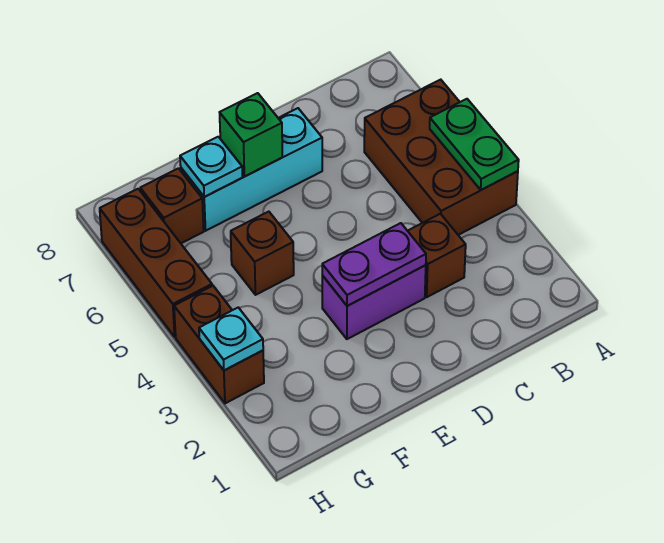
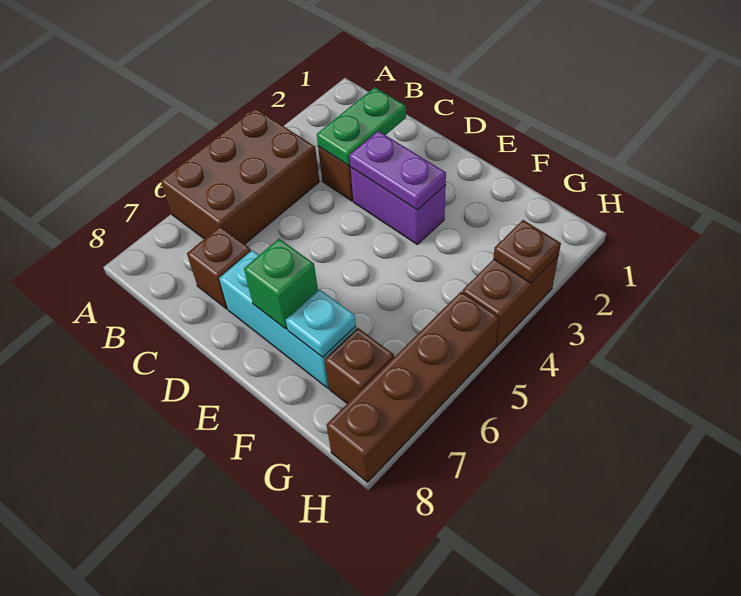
green plate A4:A5 level 2 -> green plate C2:C3 level 2
brown brick F5 level 1 -> brown brick C7 level 1
cyan plate H3 level 2 -> brown plate H3 level 2
brown brick H5:H7 level 1 -> brown brick H5:H8 level 1

